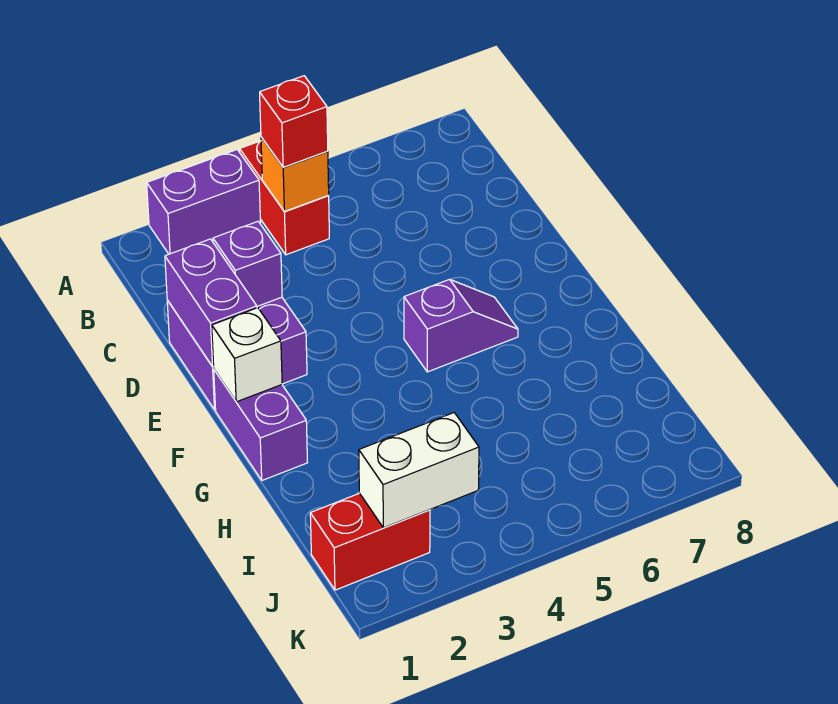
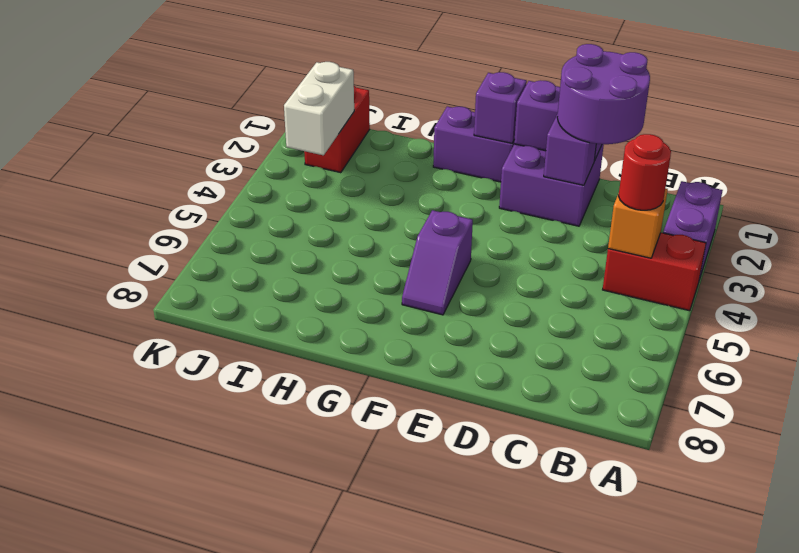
red brick B4 level 3 -> red round brick B4 level 3
none -> purple round brick C1:D2 level 3
white brick F1 level 2 -> purple brick F1 level 2

